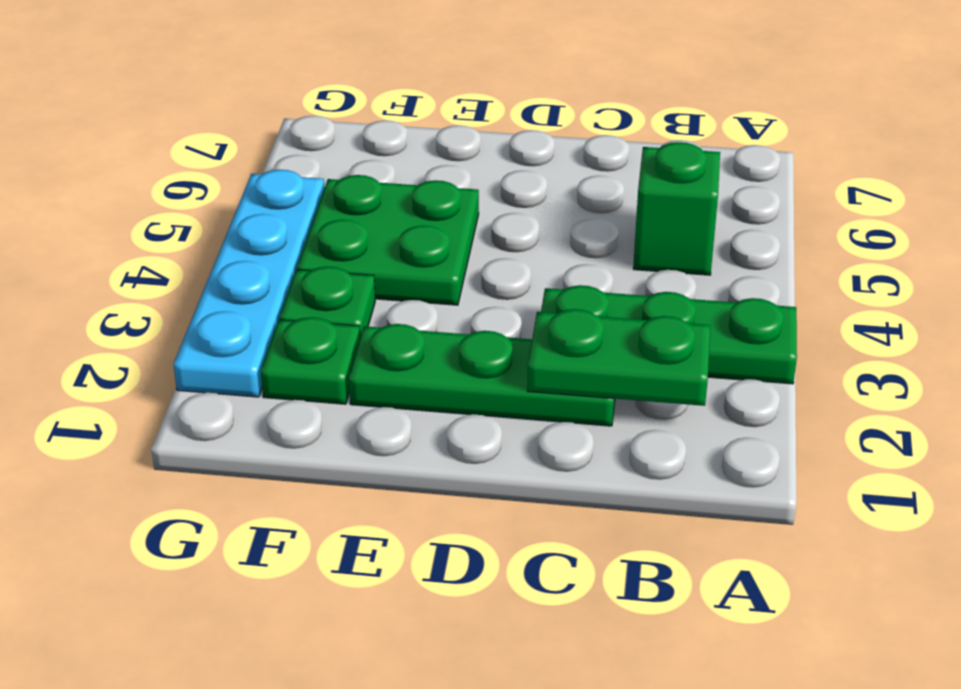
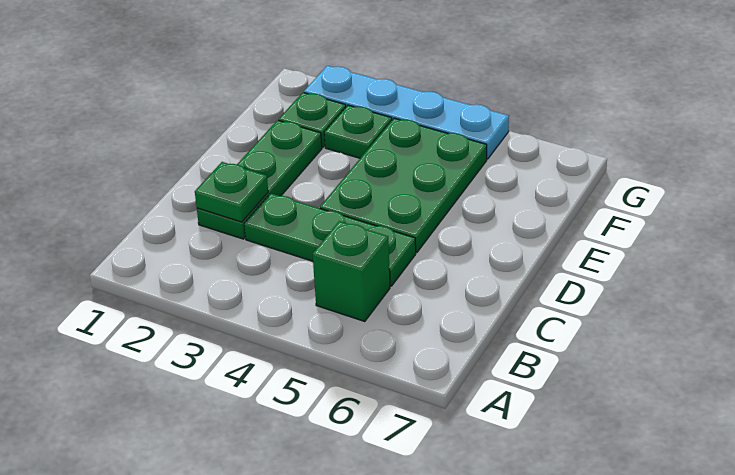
green plate A3:C3 level 1 -> green plate C3:C5 level 1
green plate B2:C2 level 2 -> green plate C2 level 2
green plate E4:F5 level 1 -> green plate D4:F5 level 1

